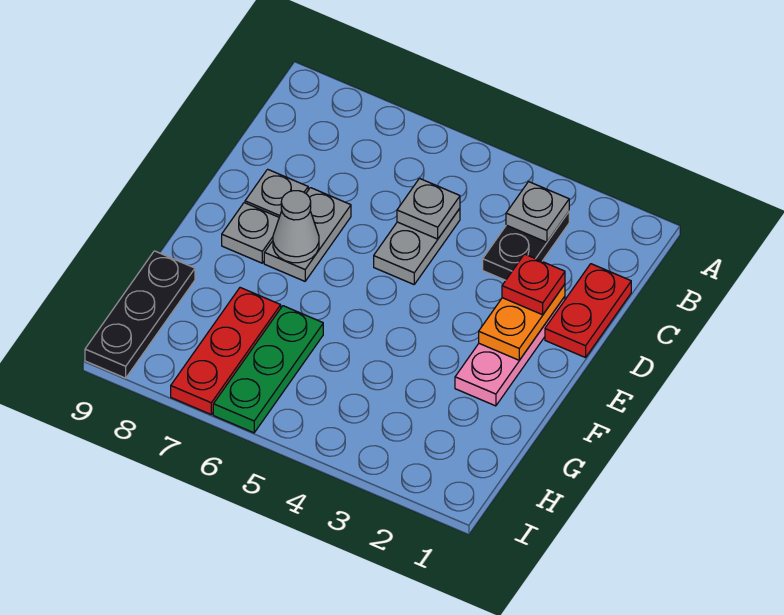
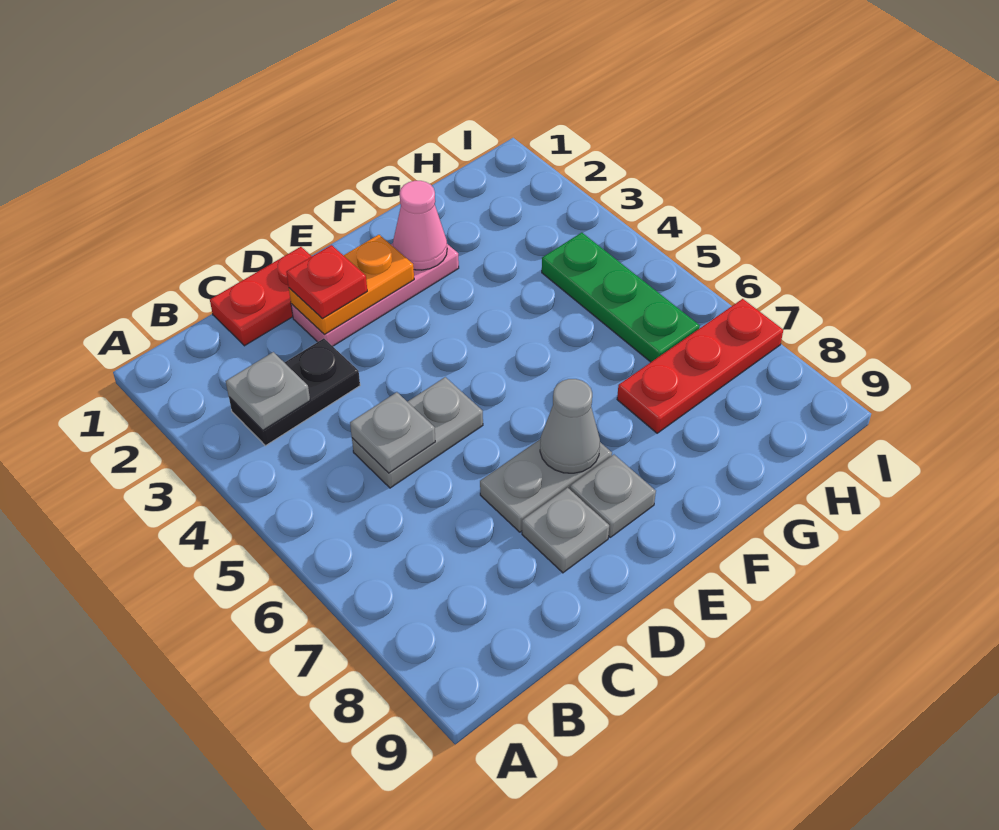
none -> pink cone F2 level 2
green plate G6:I6 level 1 -> green plate H4:H6 level 1
black plate G9:I9 level 1 -> none

